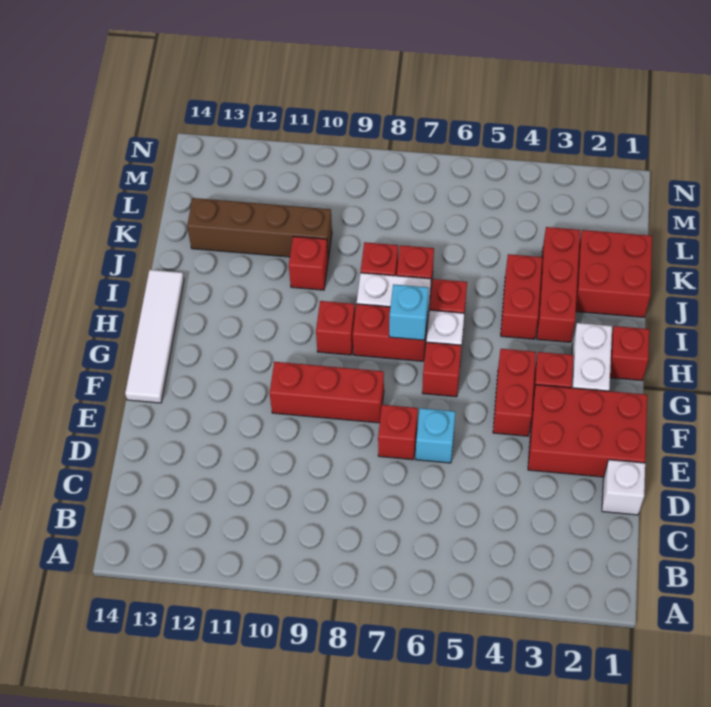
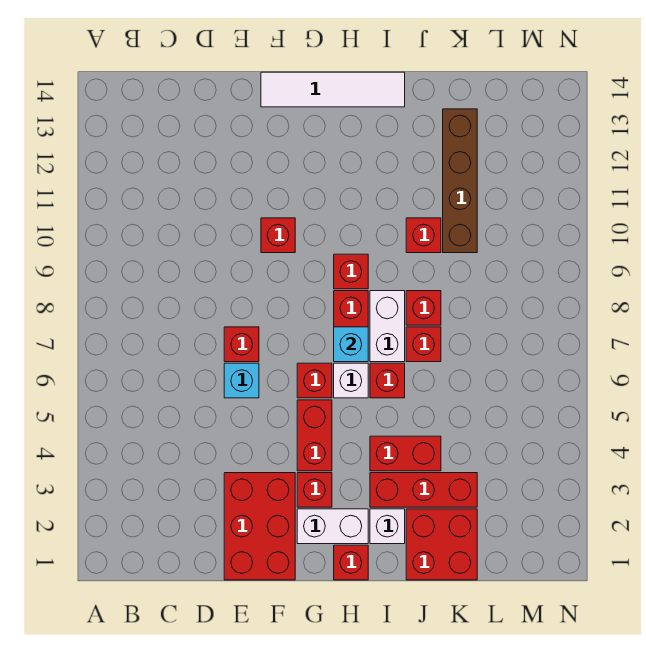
white brick D1 level 1 -> white brick I2 level 1
red brick F4:G4 level 1 -> red brick G4:G5 level 1
red brick F8:F10 level 1 -> red brick F10 level 1

